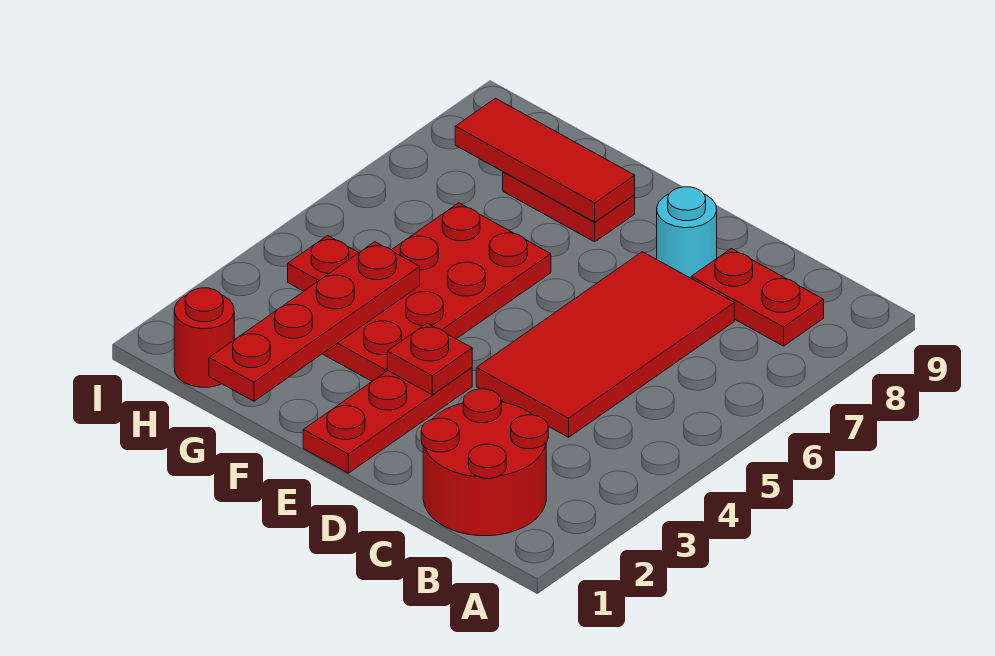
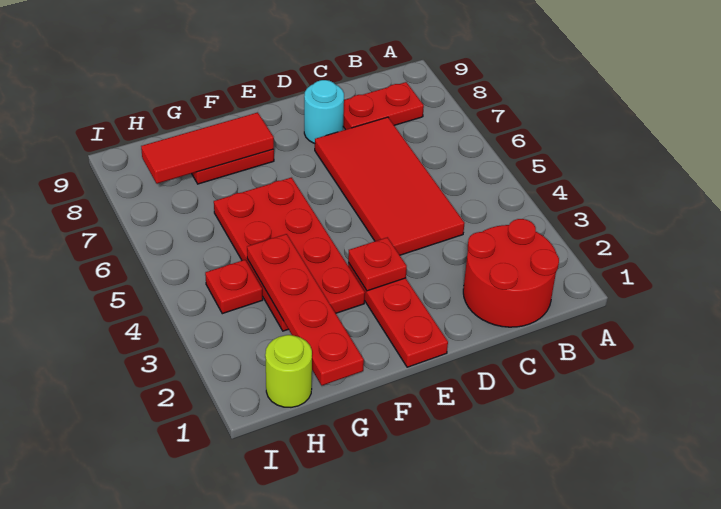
red round brick H1 level 1 -> lime round brick H1 level 1

